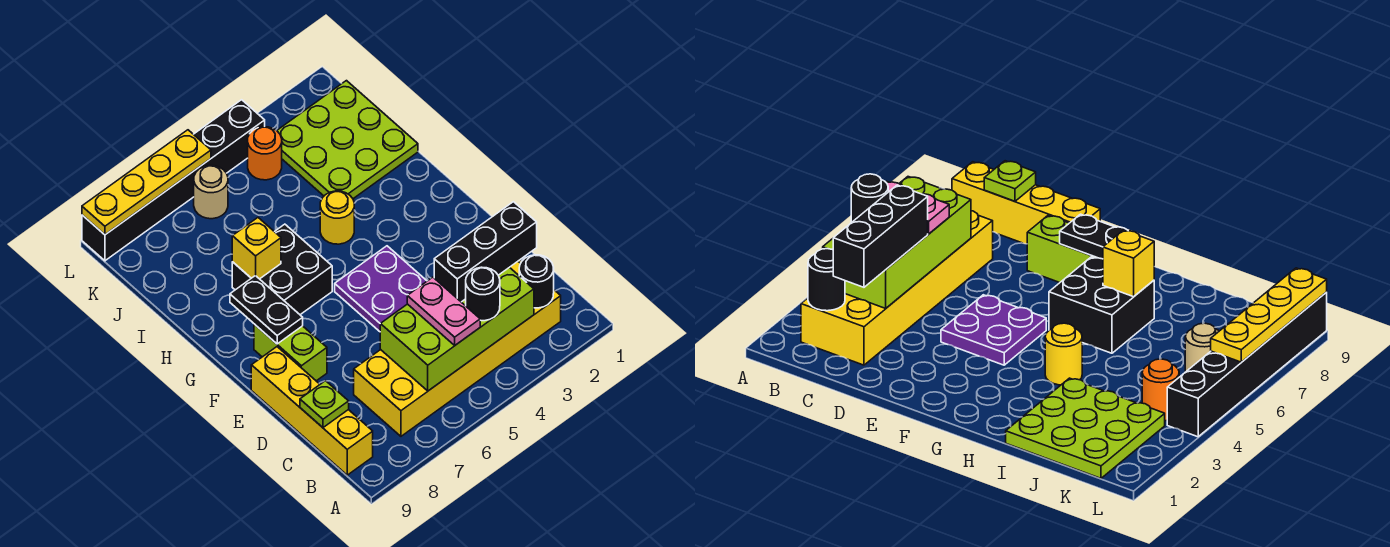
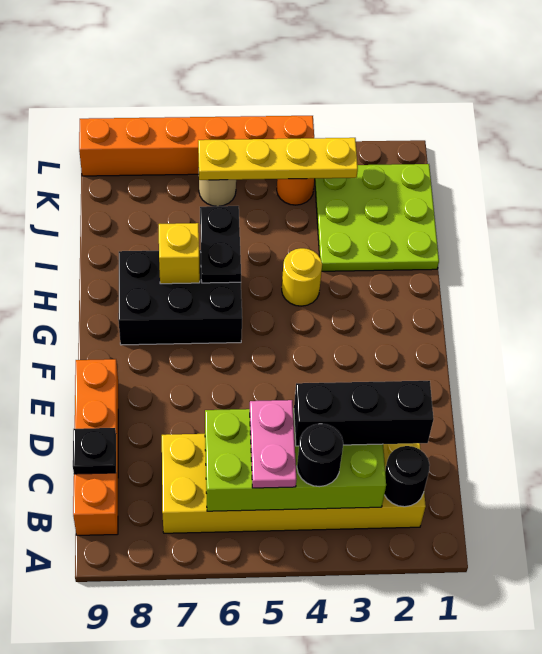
yellow brick B9:E9 level 1 -> orange brick B9:E9 level 1
lime plate C9 level 2 -> black plate C9 level 2
purple plate E4:F5 level 1 -> none
lime brick E8:F8 level 1 -> none
black plate F8:G8 level 2 -> black plate H6:I6 level 2
black brick G6:H7 level 1 -> black brick G6:H8 level 1
black brick L4:L9 level 1 -> orange brick L4:L9 level 1
yellow plate L6:L9 level 2 -> yellow plate K3:K6 level 2

